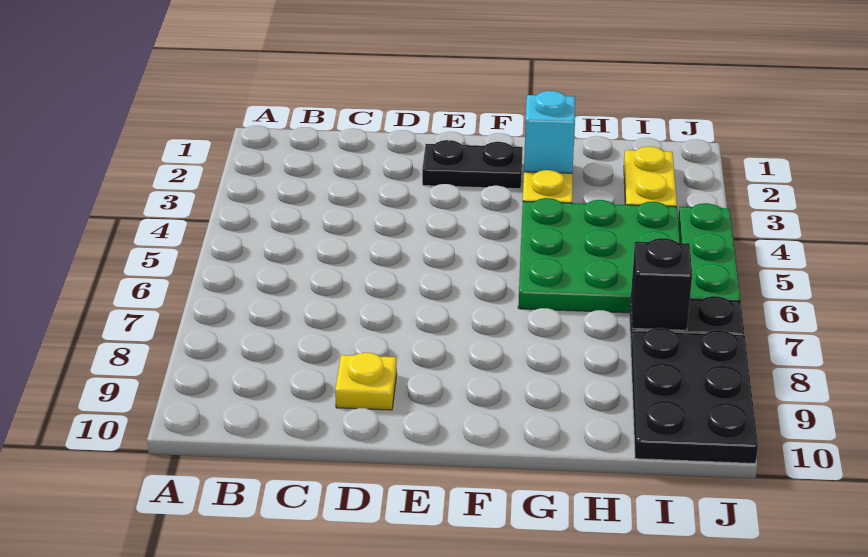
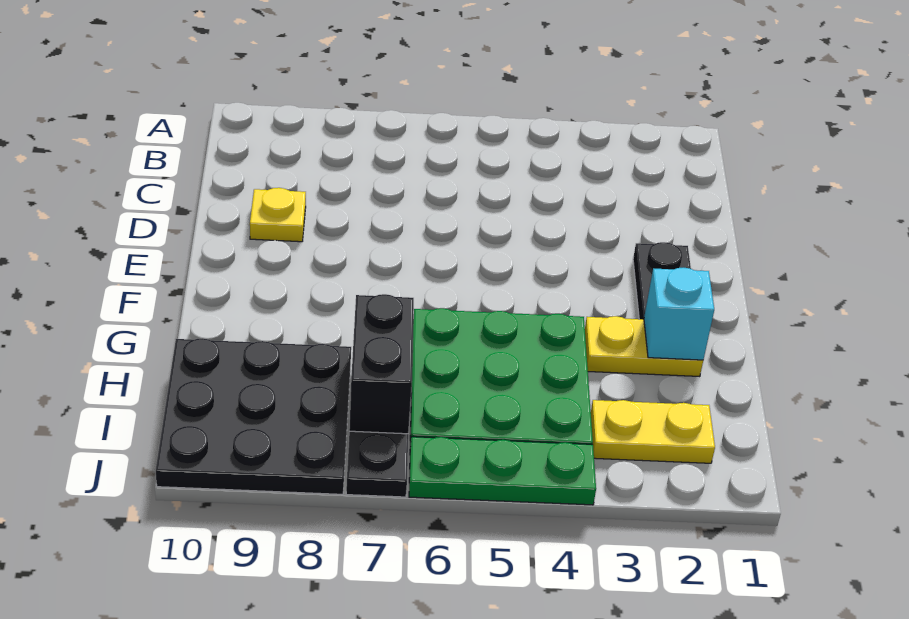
black brick I7 level 2 -> black brick H7:I7 level 2
black plate I8:J10 level 1 -> black plate H8:J10 level 1

